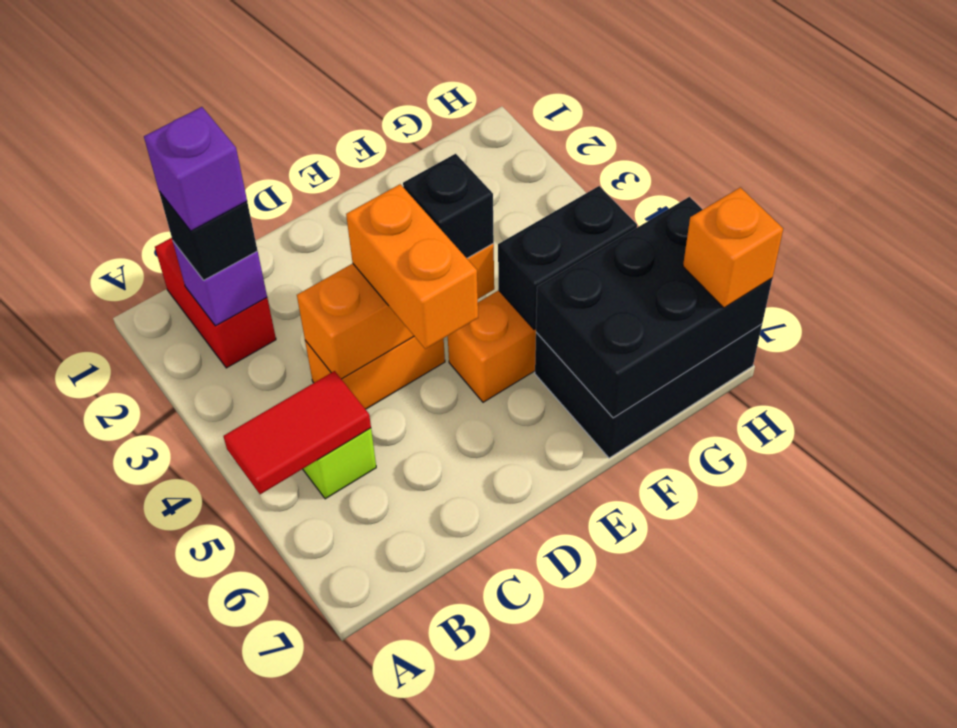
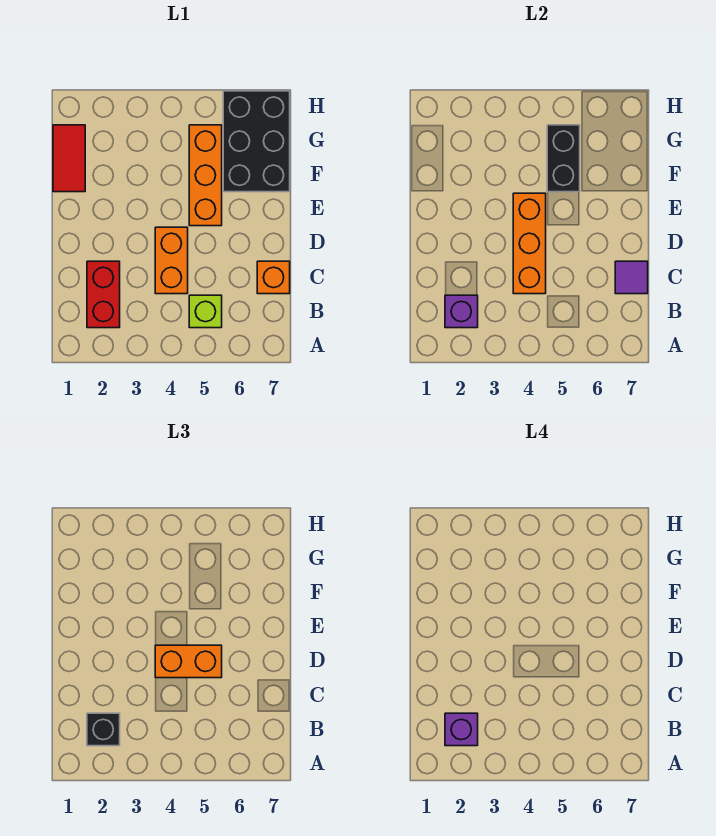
red tile A5:B5 level 2 -> red tile F1:G1 level 1
red brick B1:B2 level 1 -> red brick B2:C2 level 1
none -> purple tile C7 level 2
black brick E4 level 3 -> none
black brick F6:H7 level 2 -> none
orange brick H7 level 3 -> orange brick C7 level 1

